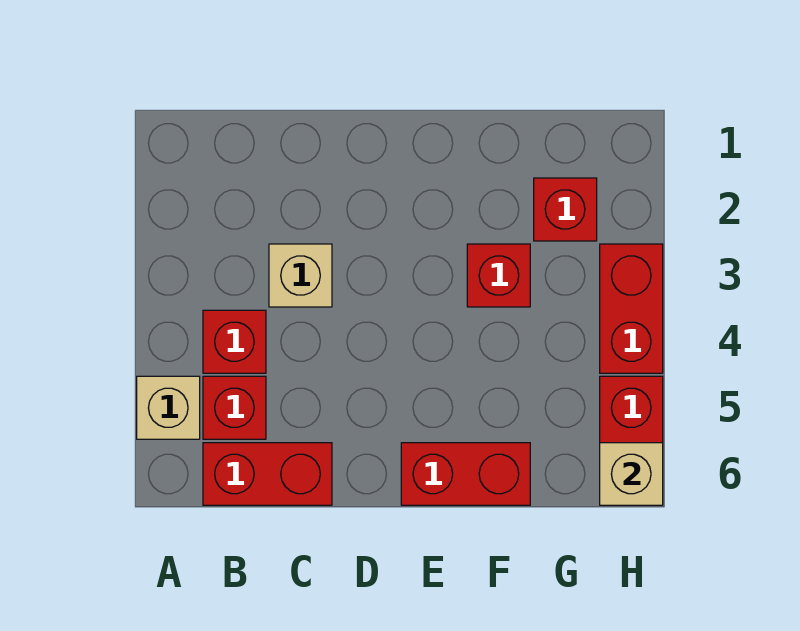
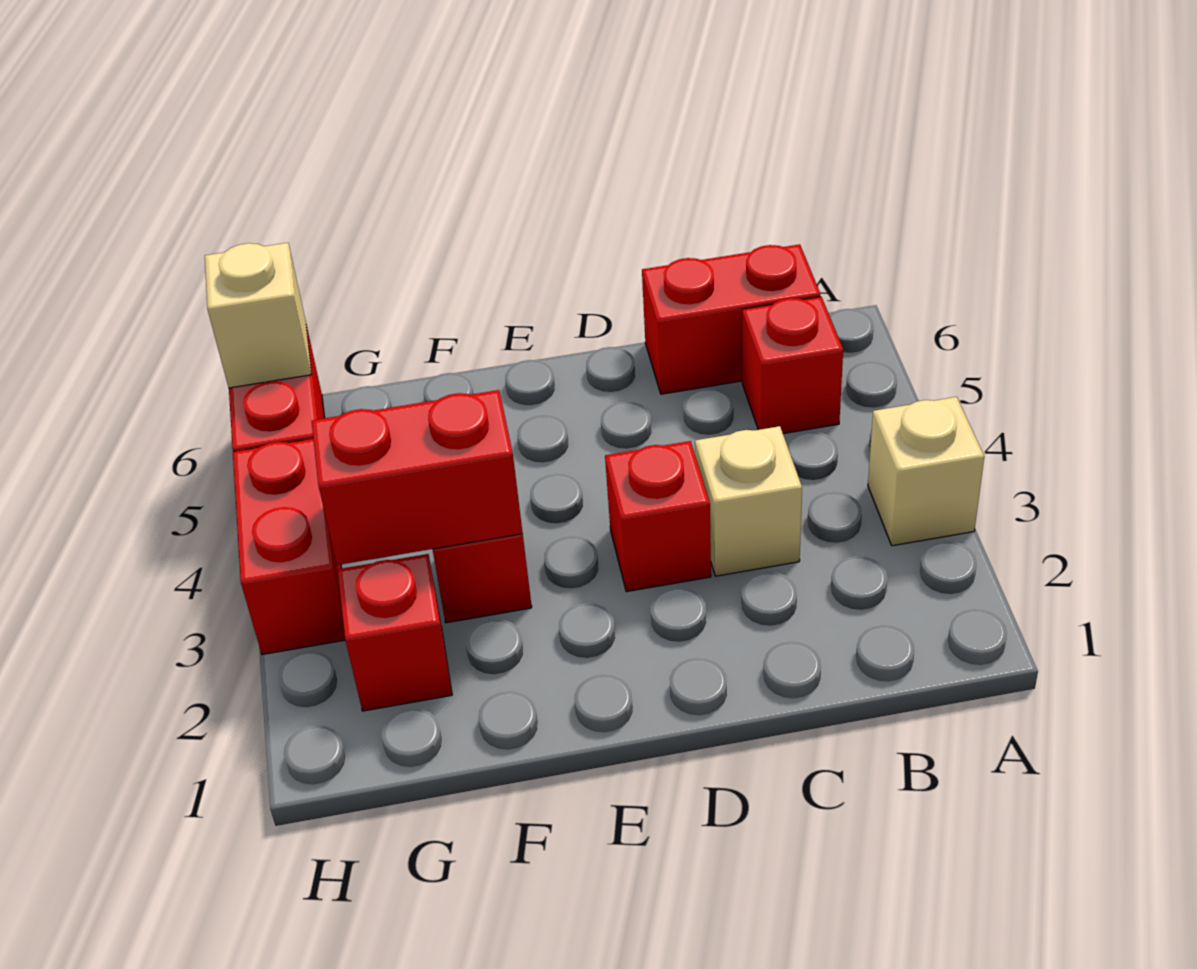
tan brick A5 level 1 -> tan brick A3 level 1
red brick B4 level 1 -> red brick D3 level 1
red brick E6:F6 level 1 -> red brick F3:G3 level 2

